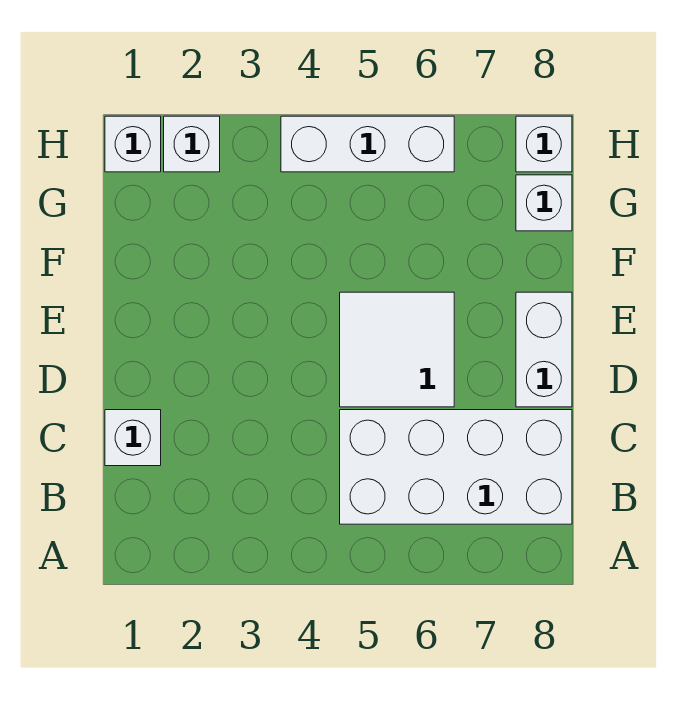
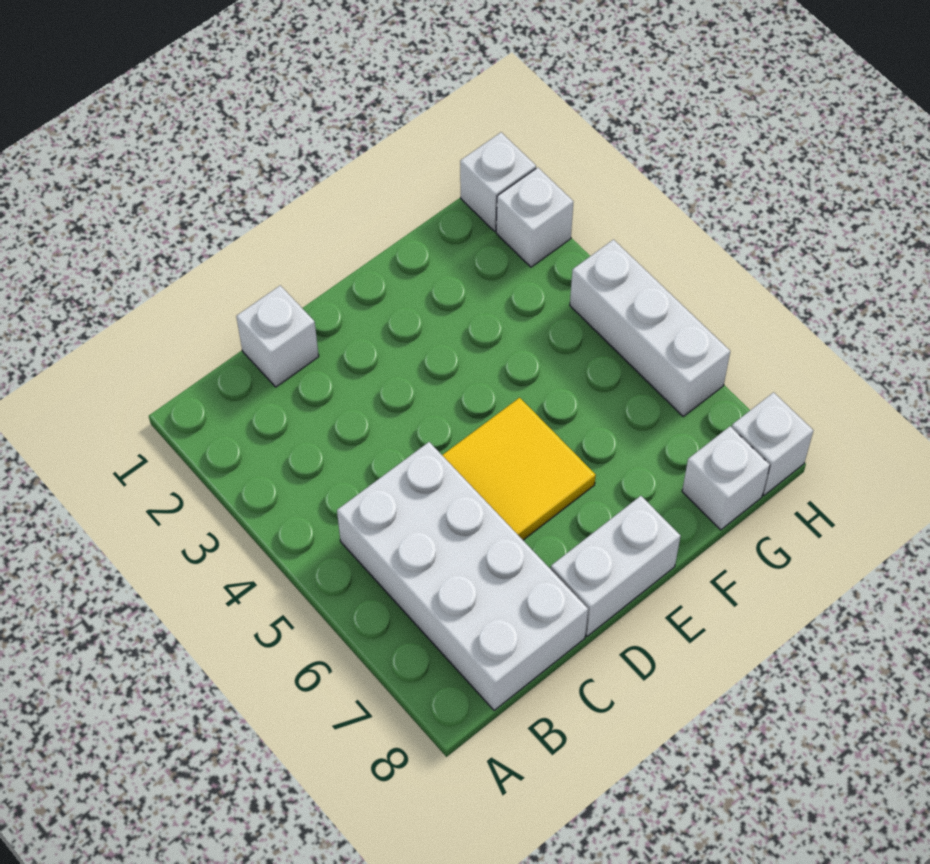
white tile D5:E6 level 1 -> yellow tile D5:E6 level 1

